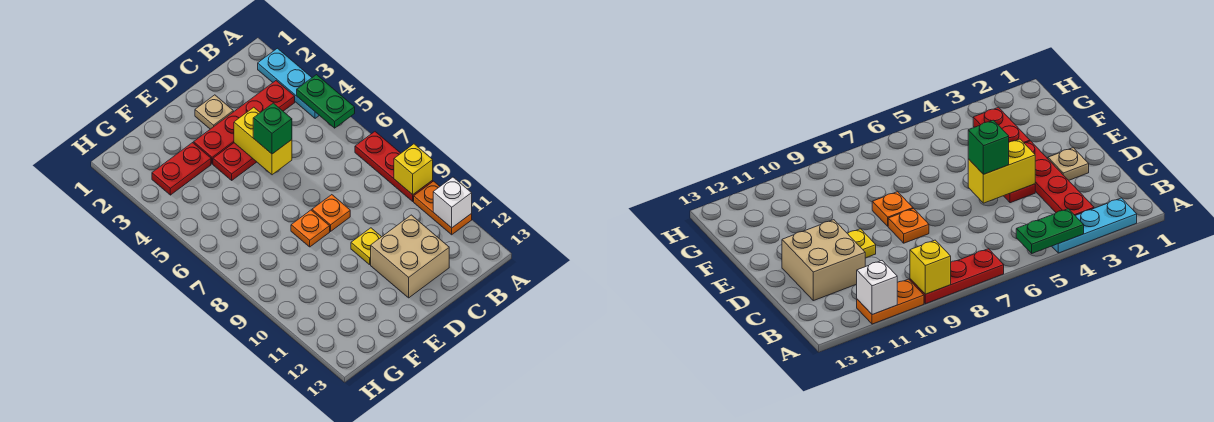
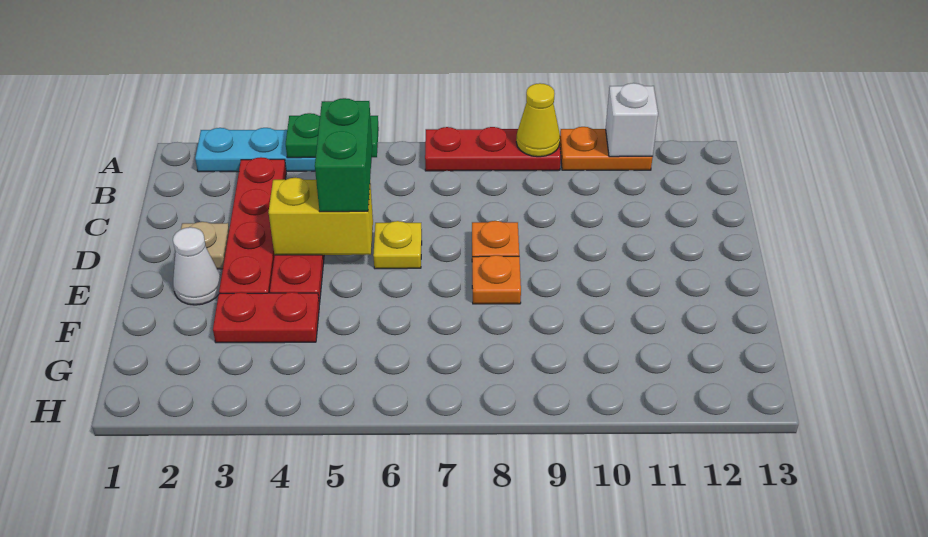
yellow brick A9 level 2 -> yellow cone A9 level 2
tan brick C11:D12 level 1 -> none
green brick D5 level 3 -> green brick C5:D5 level 3
yellow plate D10 level 1 -> yellow plate D6 level 1
none -> white cone E2 level 1
red plate F3:G3 level 1 -> red plate F3:F4 level 1

